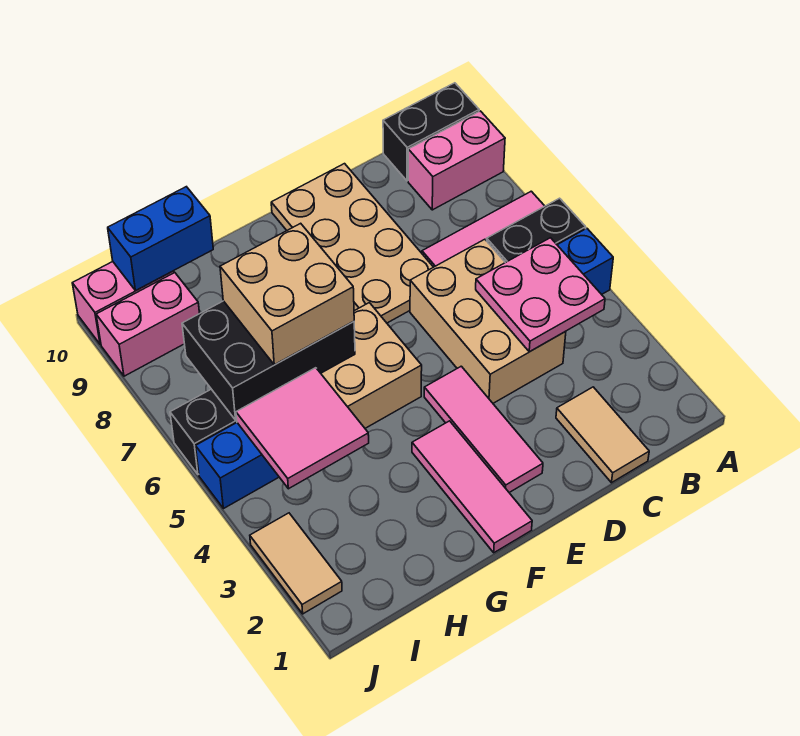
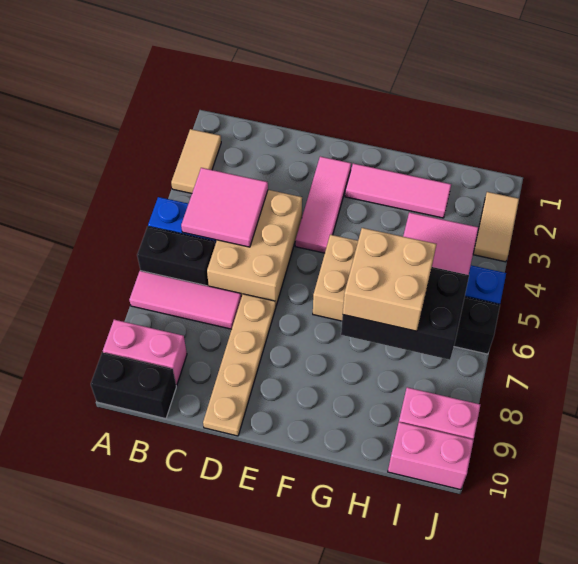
pink plate B4:C5 level 2 -> pink tile B4:C5 level 2
tan tile C1:C2 level 1 -> tan tile A2:A3 level 1
tan plate D7:E10 level 1 -> tan plate D7:D10 level 1
pink tile F1:F3 level 1 -> pink tile F2:H2 level 1
blue brick H10:I10 level 2 -> none

